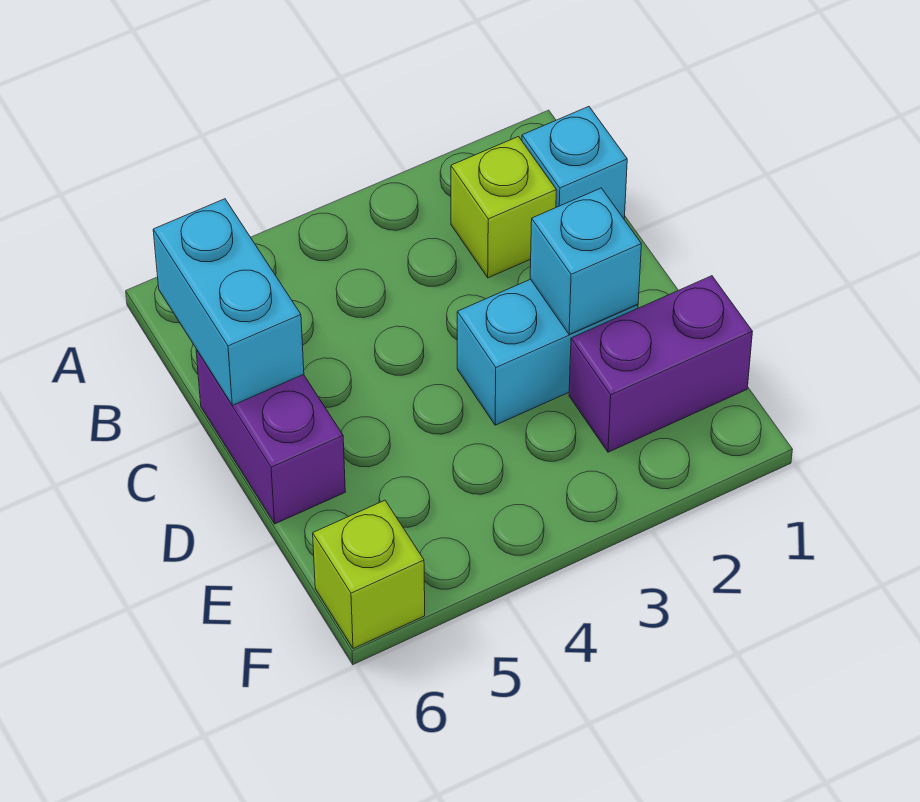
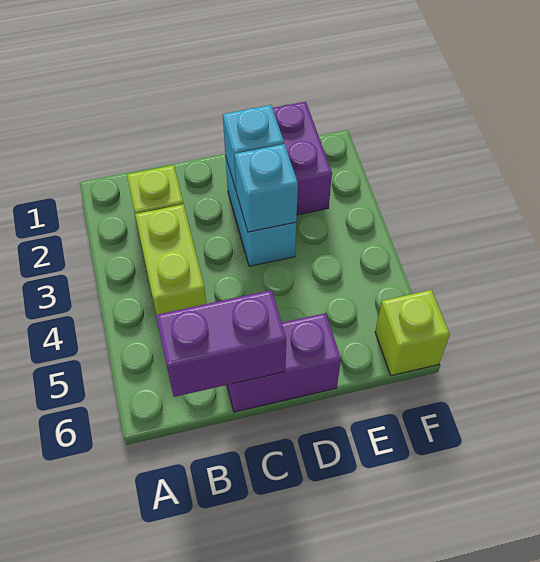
cyan brick B1 level 1 -> cyan brick D3 level 2
none -> lime brick B3:B4 level 1
cyan brick B6:C6 level 2 -> purple brick B6:C6 level 2

